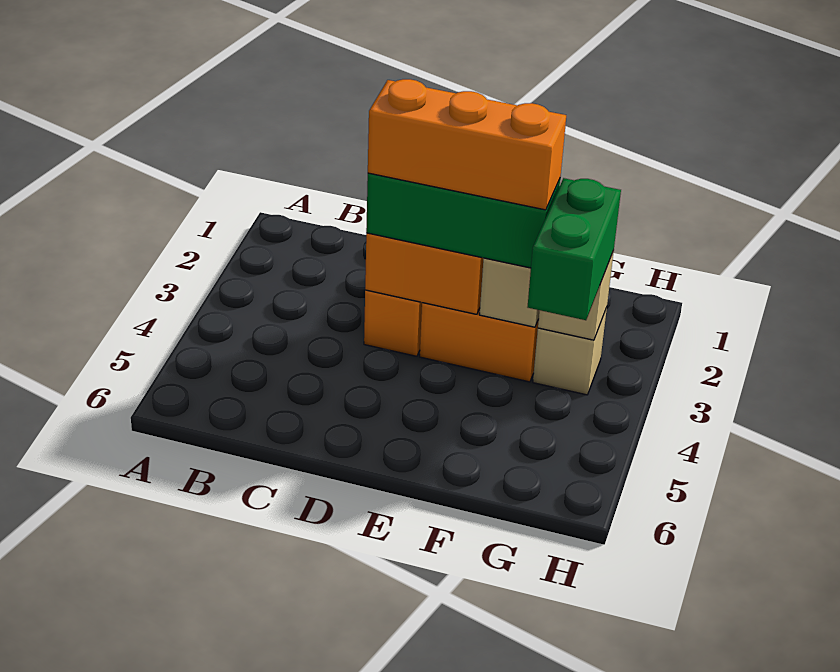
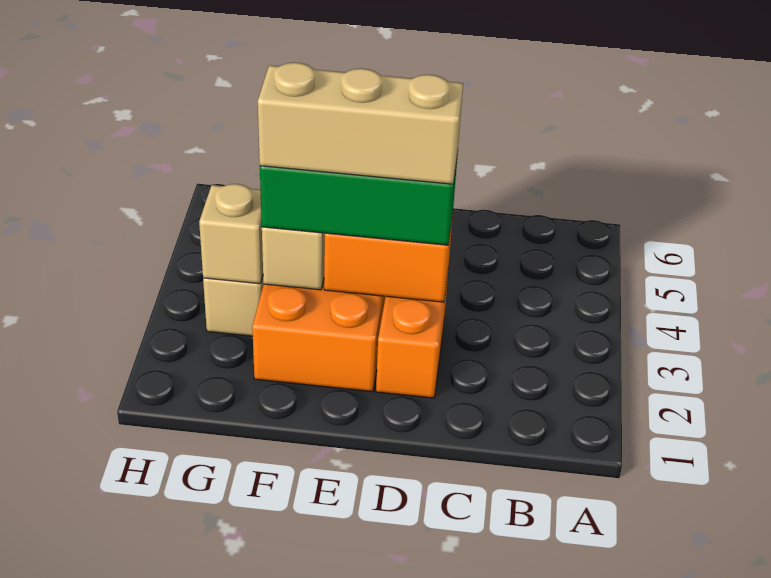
orange brick D3:F3 level 4 -> tan brick D3:F3 level 4
green brick G3:G4 level 3 -> none

